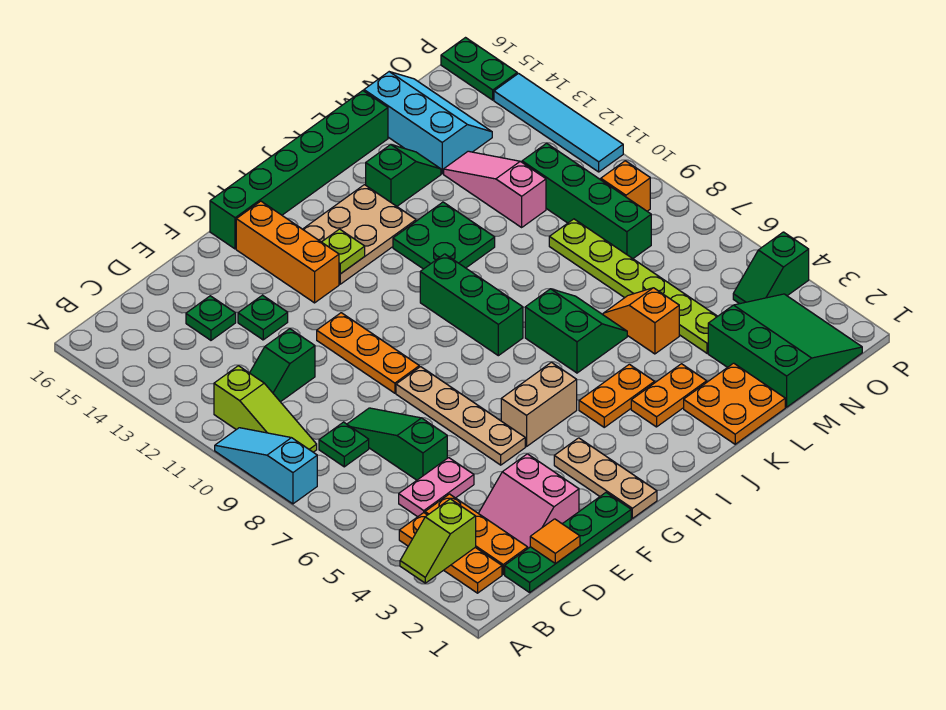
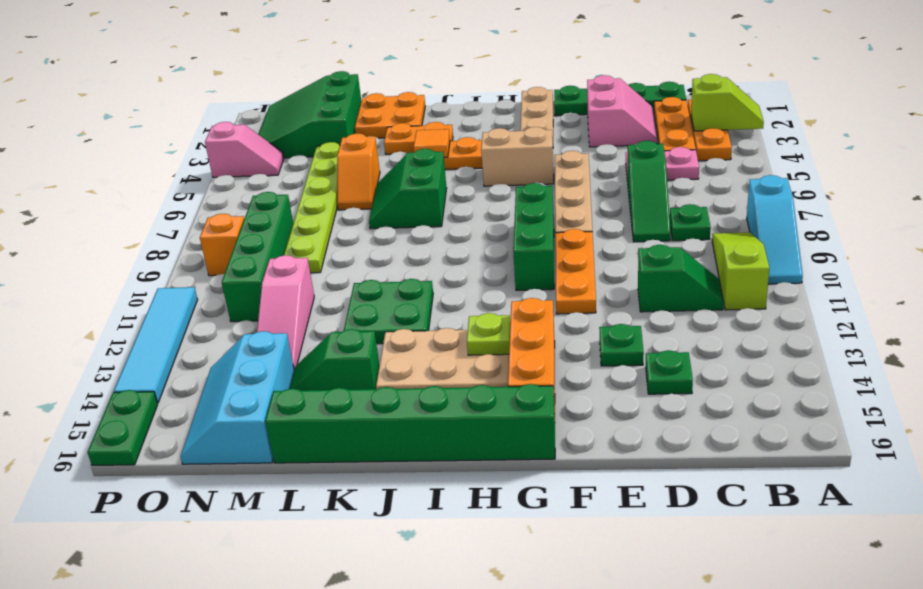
orange tile D1 level 2 -> orange tile J4 level 2
green brick I8:I10 level 1 -> green brick G8:G10 level 1
green slope O4:P4 level 1 top P -> pink slope O4:P4 level 1 top P

